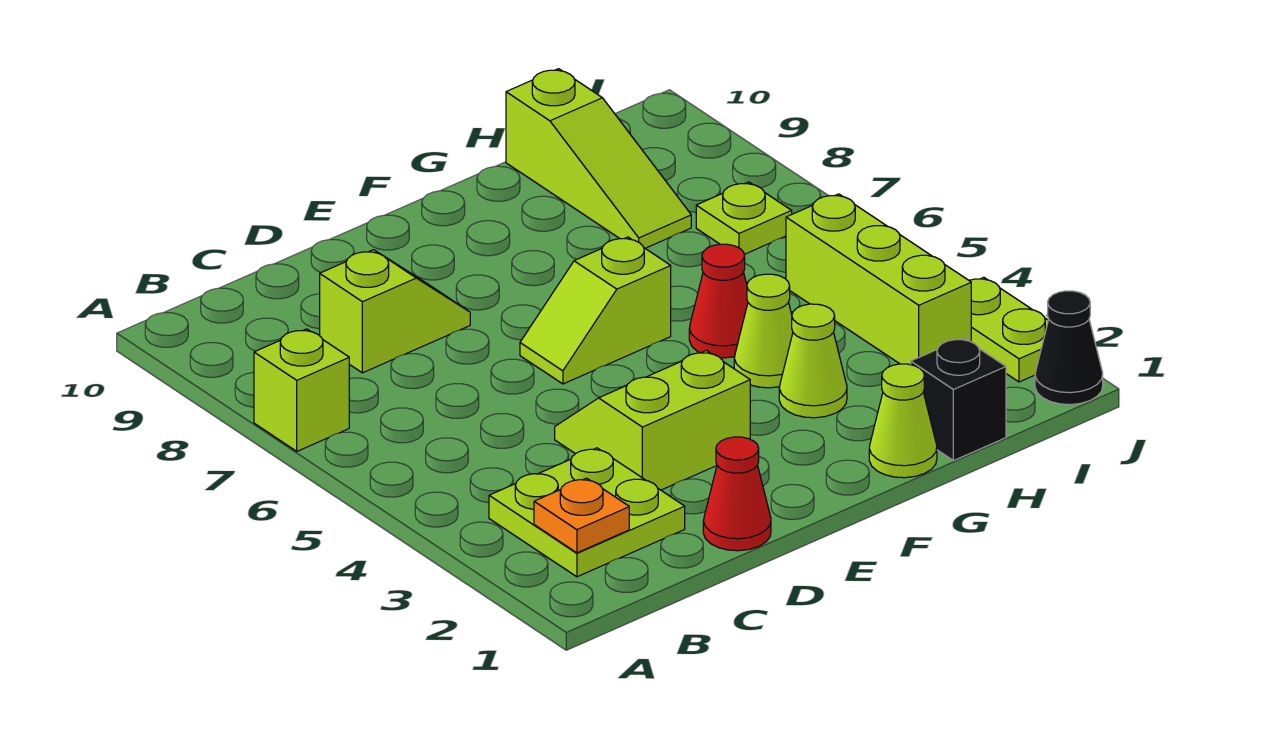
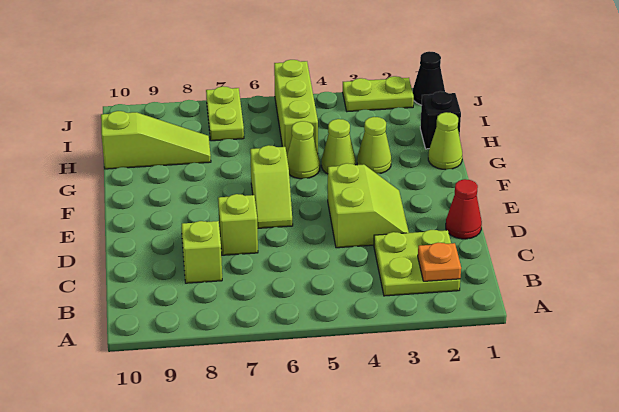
lime brick A7 level 1 -> lime brick D7 level 1
lime slope D3:E4 level 1 top 3 -> lime slope D3:E4 level 1 top 4
red cone G5 level 1 -> lime cone G5 level 1
lime brick I3:I5 level 1 -> lime brick H5:J5 level 1
lime plate I7 level 1 -> lime plate I7:J7 level 1

